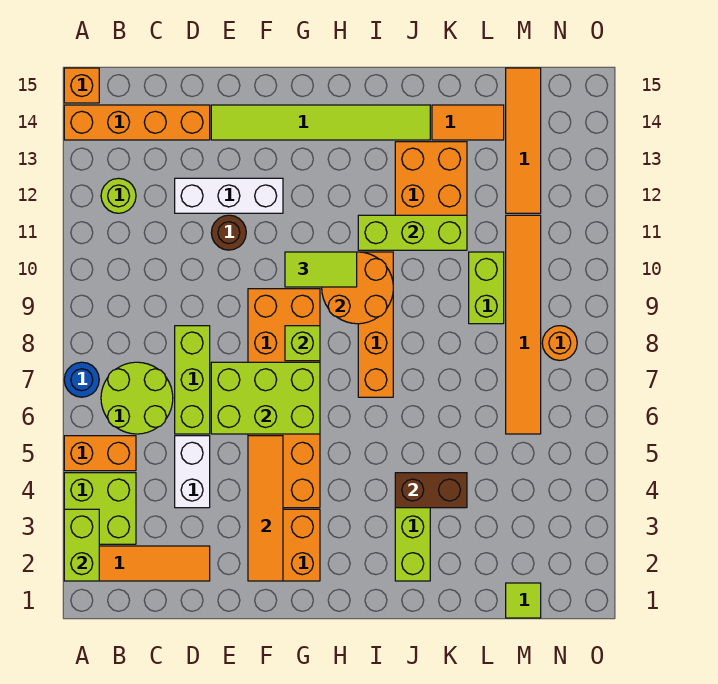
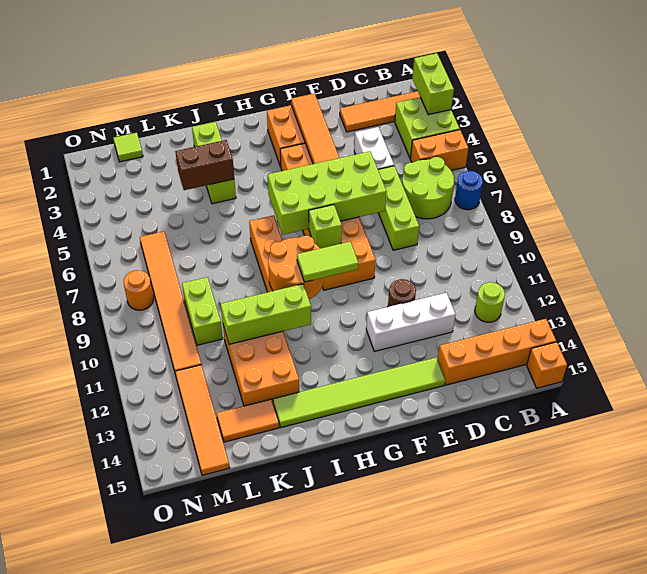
lime brick E6:G7 level 2 -> lime brick E6:H7 level 2

